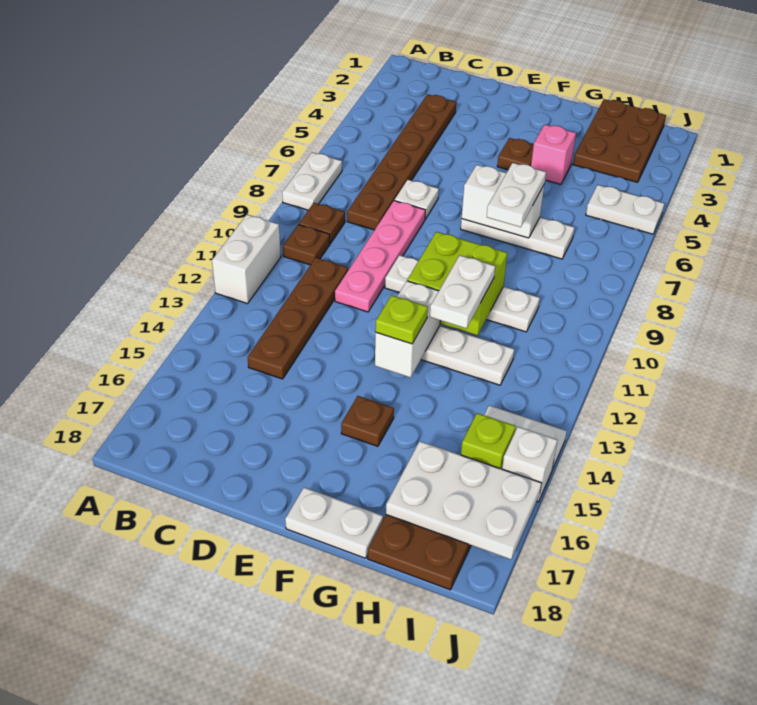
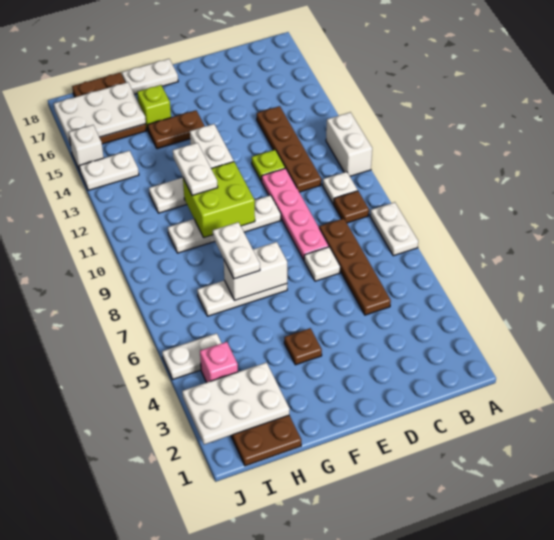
brown plate B10 level 1 -> white plate B10 level 1
brown plate C3:C8 level 1 -> brown plate C5:C8 level 1
lime plate F13 level 3 -> lime plate D12 level 1
brown plate F15 level 1 -> brown plate F15:G15 level 1
pink brick G4 level 1 -> pink brick I4 level 1
none -> white plate H2:J3 level 2
lime brick I15 level 1 -> lime brick G16 level 1

